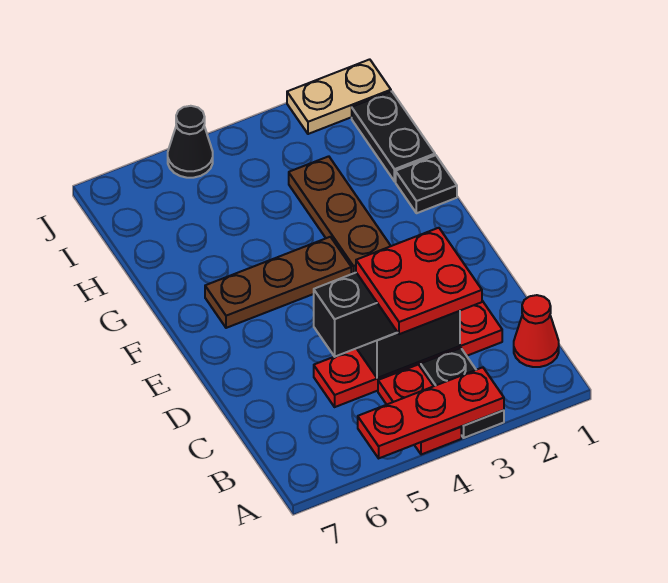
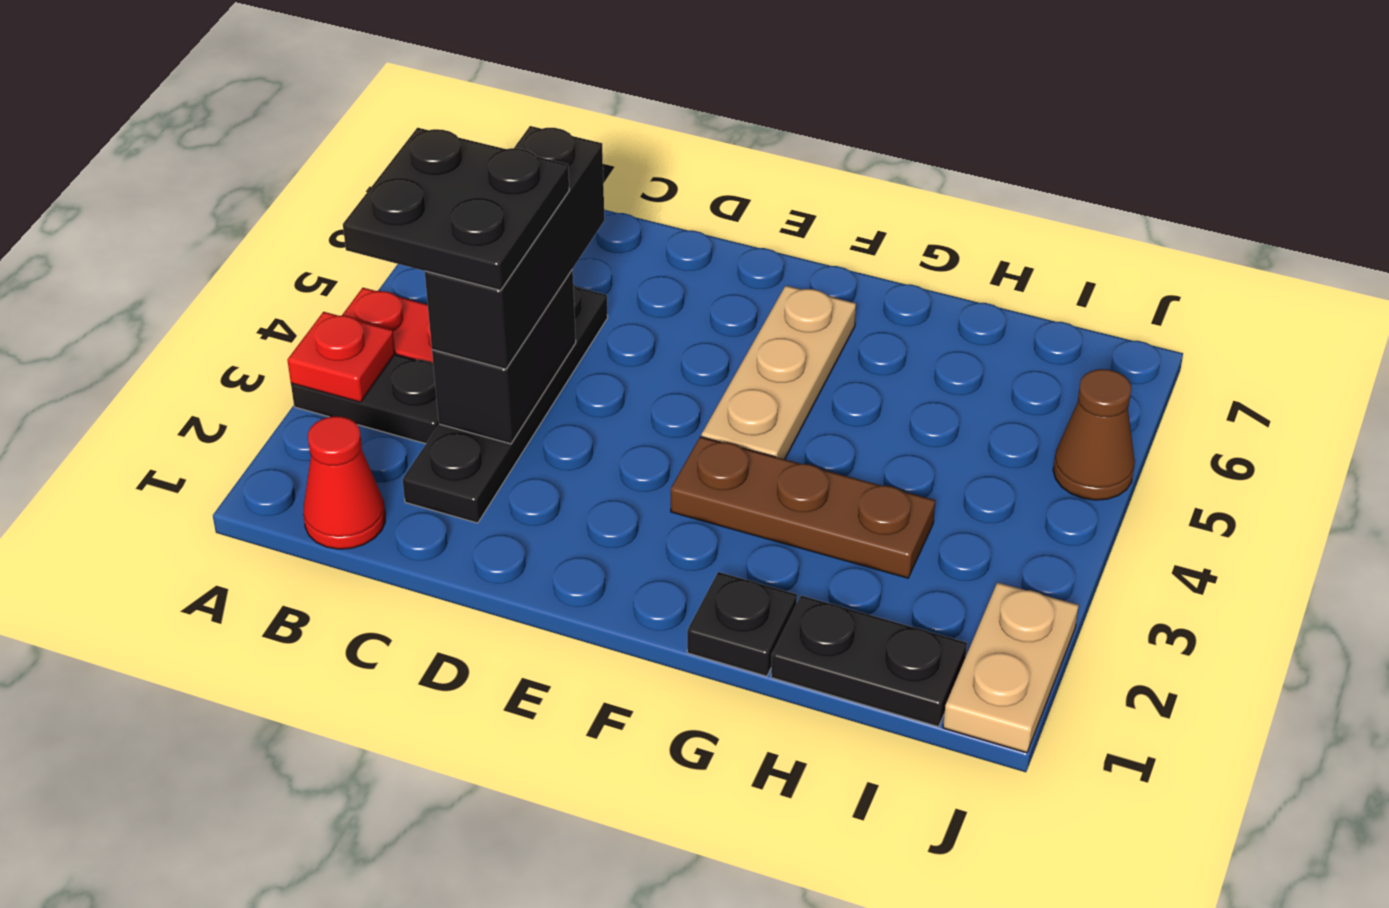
red plate A3:A5 level 2 -> red plate A3 level 2
red plate B3:C4 level 4 -> black plate B3:C4 level 4
red plate C2:C5 level 1 -> black plate C2:C5 level 1
brown plate F4:F6 level 1 -> tan plate F4:F6 level 1
black cone J5 level 1 -> brown cone J5 level 1

